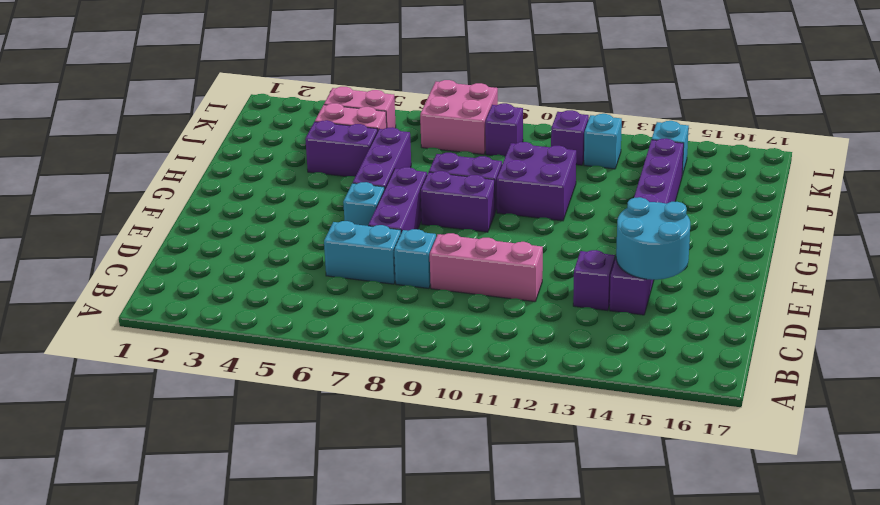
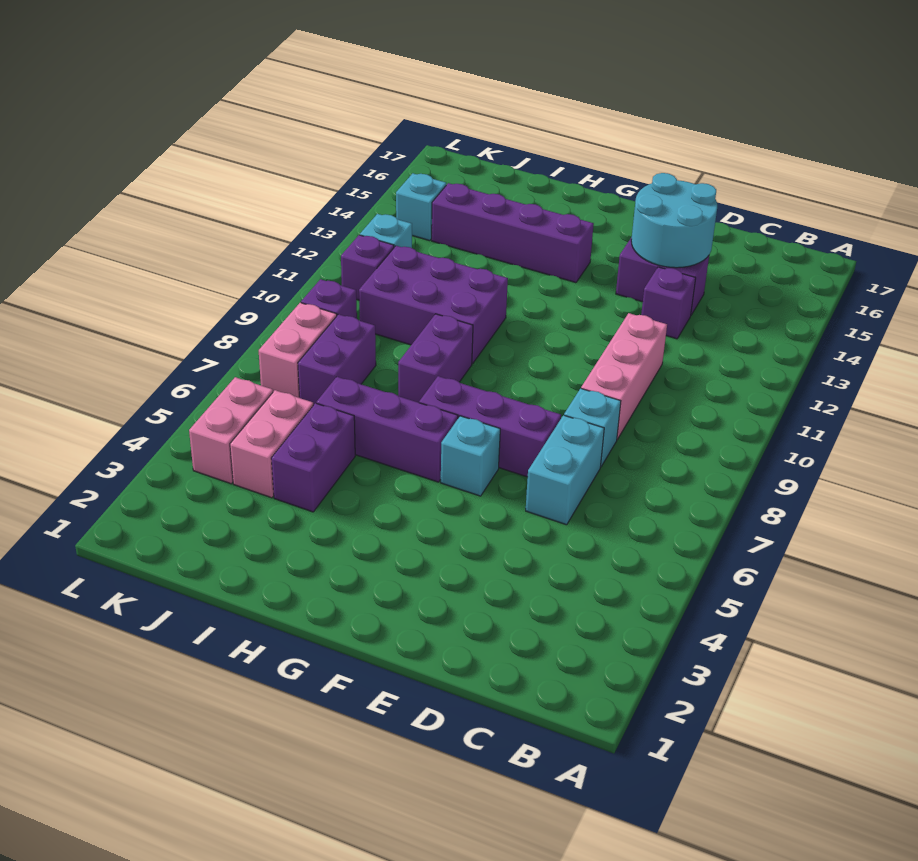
purple brick G8:G9 level 1 -> purple brick J7:J8 level 1
purple brick H10:I11 level 1 -> purple brick H10:J11 level 1
pink brick K7:L8 level 1 -> pink brick K7:K8 level 1

